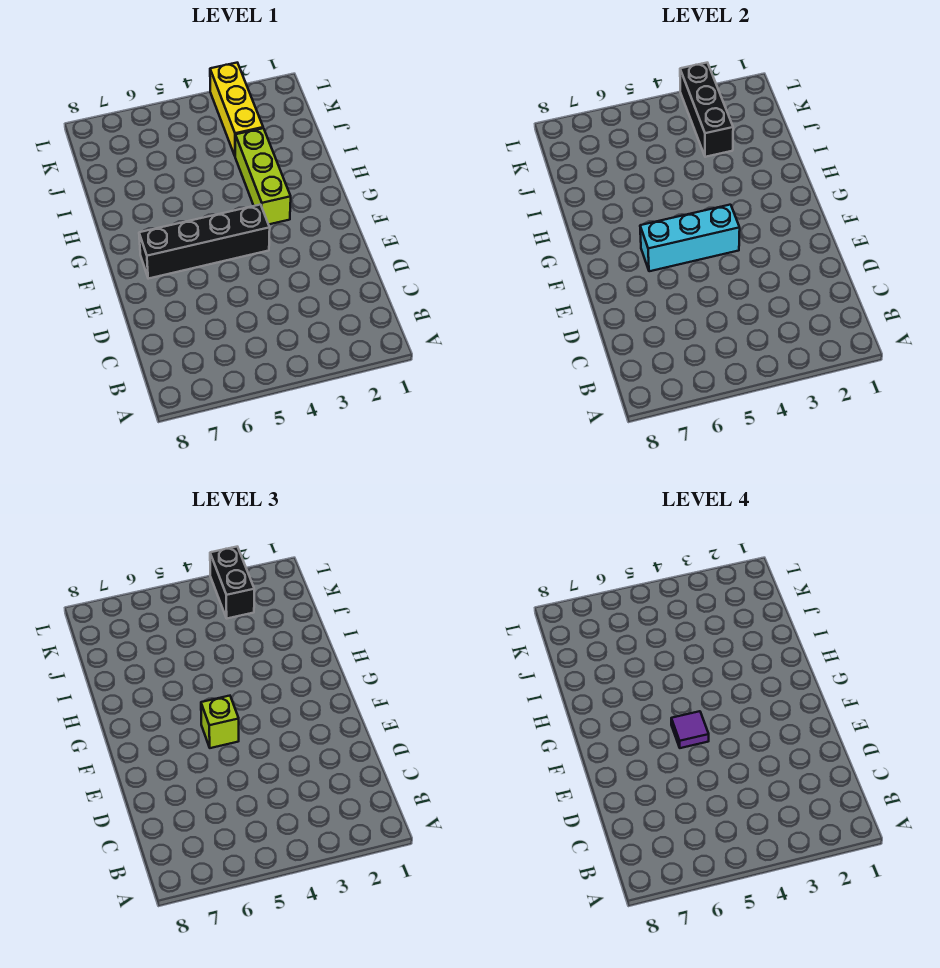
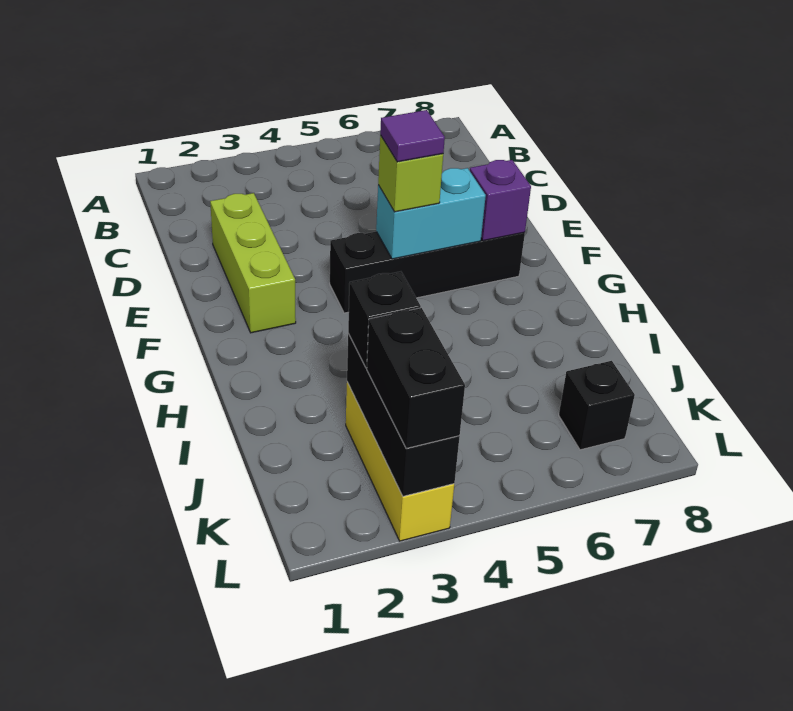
cyan brick F4:F6 level 2 -> cyan brick F5:F6 level 2
none -> purple brick F7 level 2
lime brick G3:I3 level 1 -> lime brick D2:F2 level 1
none -> black brick J3 level 3
none -> black brick K7 level 1

